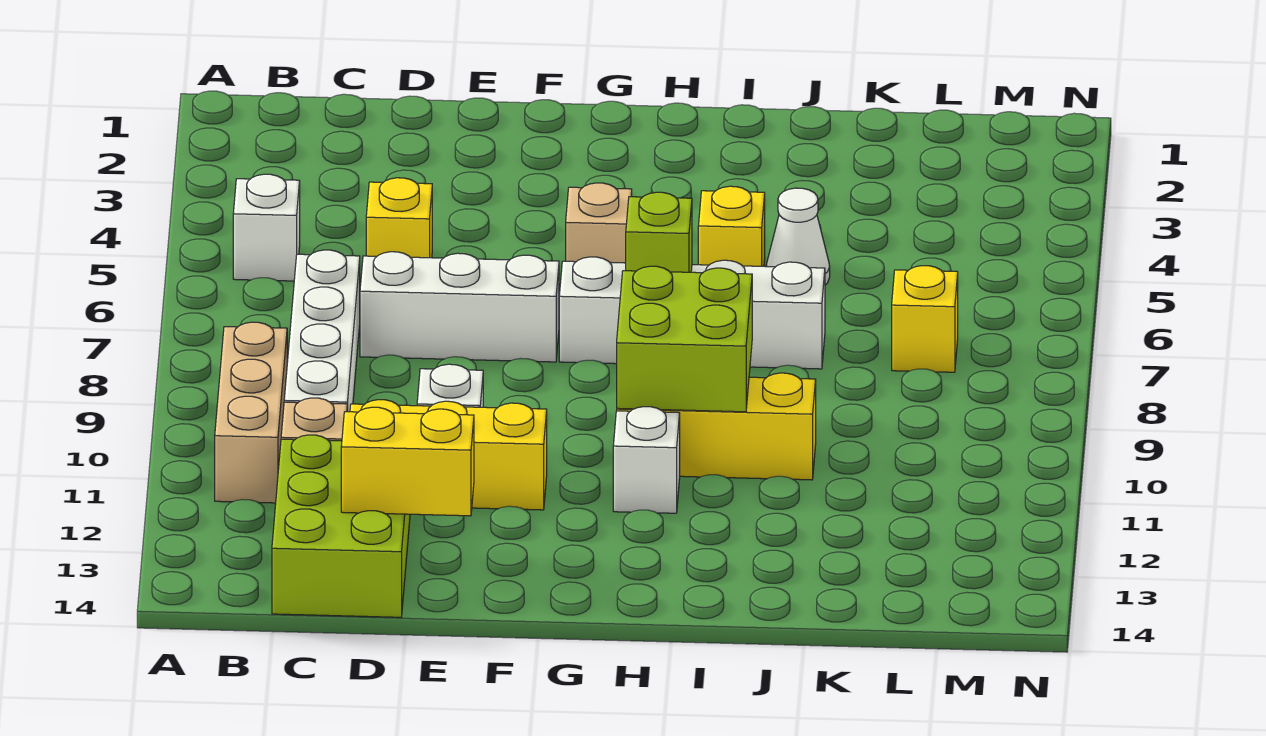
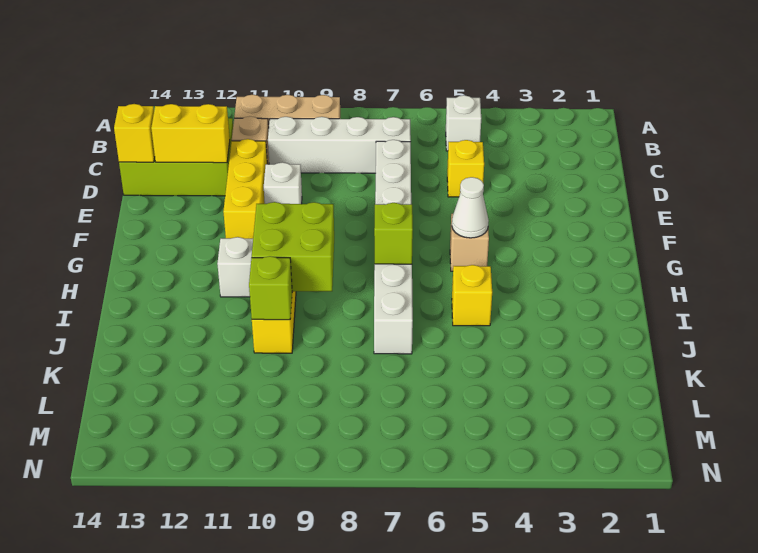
yellow brick D13:E13 level 2 -> yellow brick D12:D13 level 2
white cone J5 level 1 -> white cone G5 level 2
none -> lime brick J10 level 2
yellow brick L7 level 1 -> yellow brick D14 level 2

